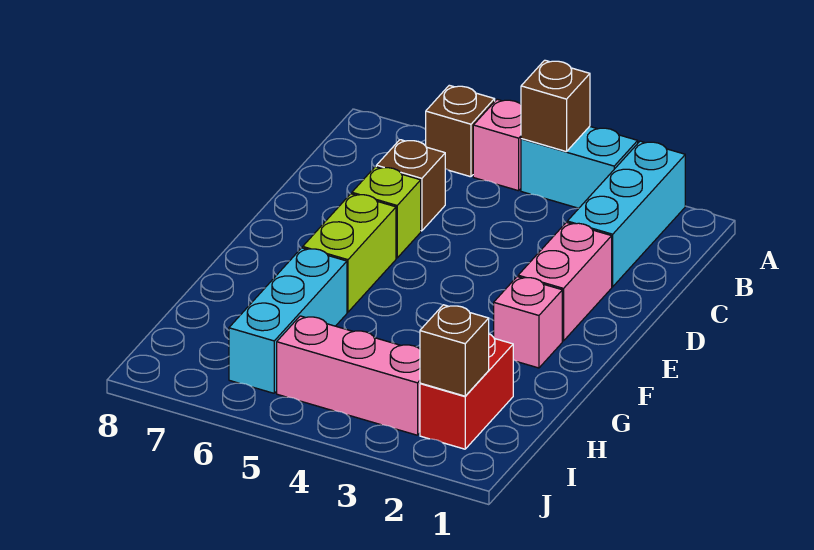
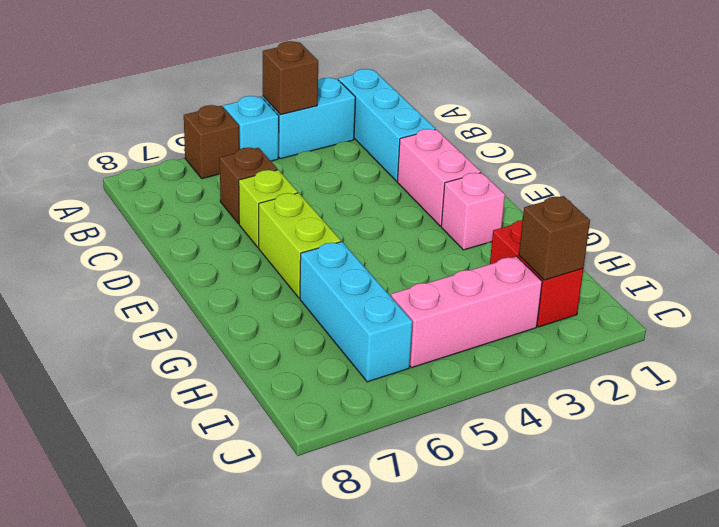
pink brick A5 level 1 -> cyan brick A5 level 1

